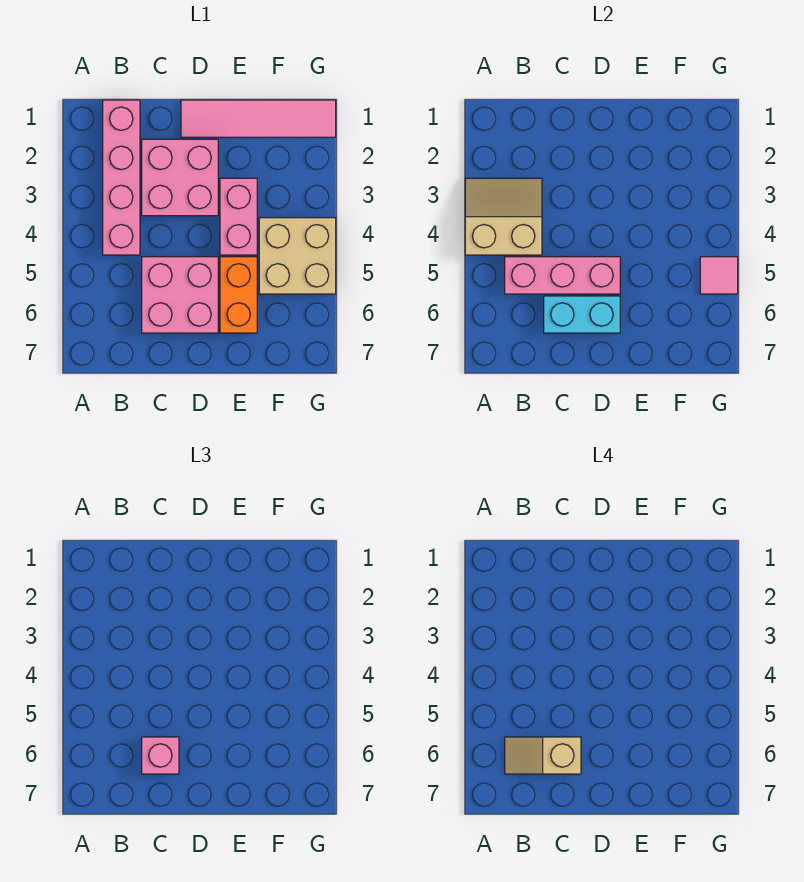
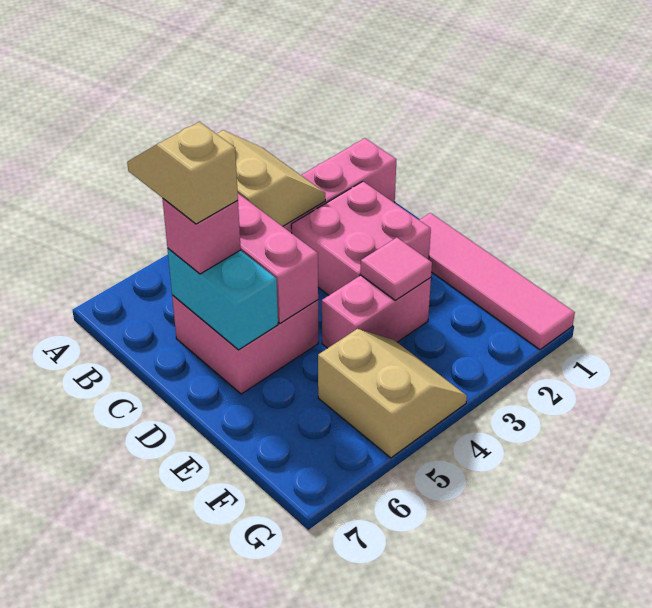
orange brick E5:E6 level 1 -> none
tan brick F4:G5 level 1 -> tan slope F4:G5 level 1 top 5
pink tile G5 level 2 -> pink tile E3 level 2

